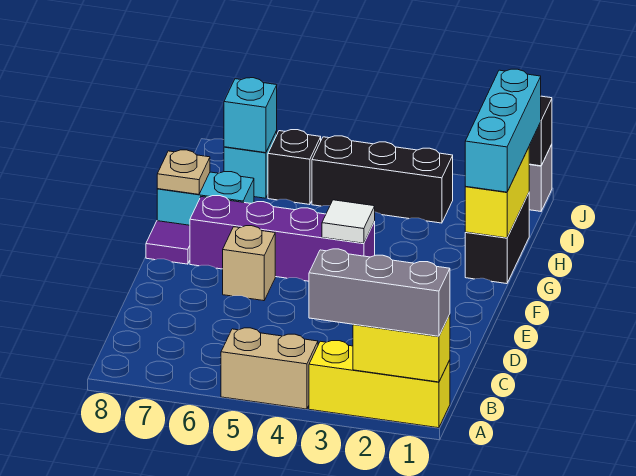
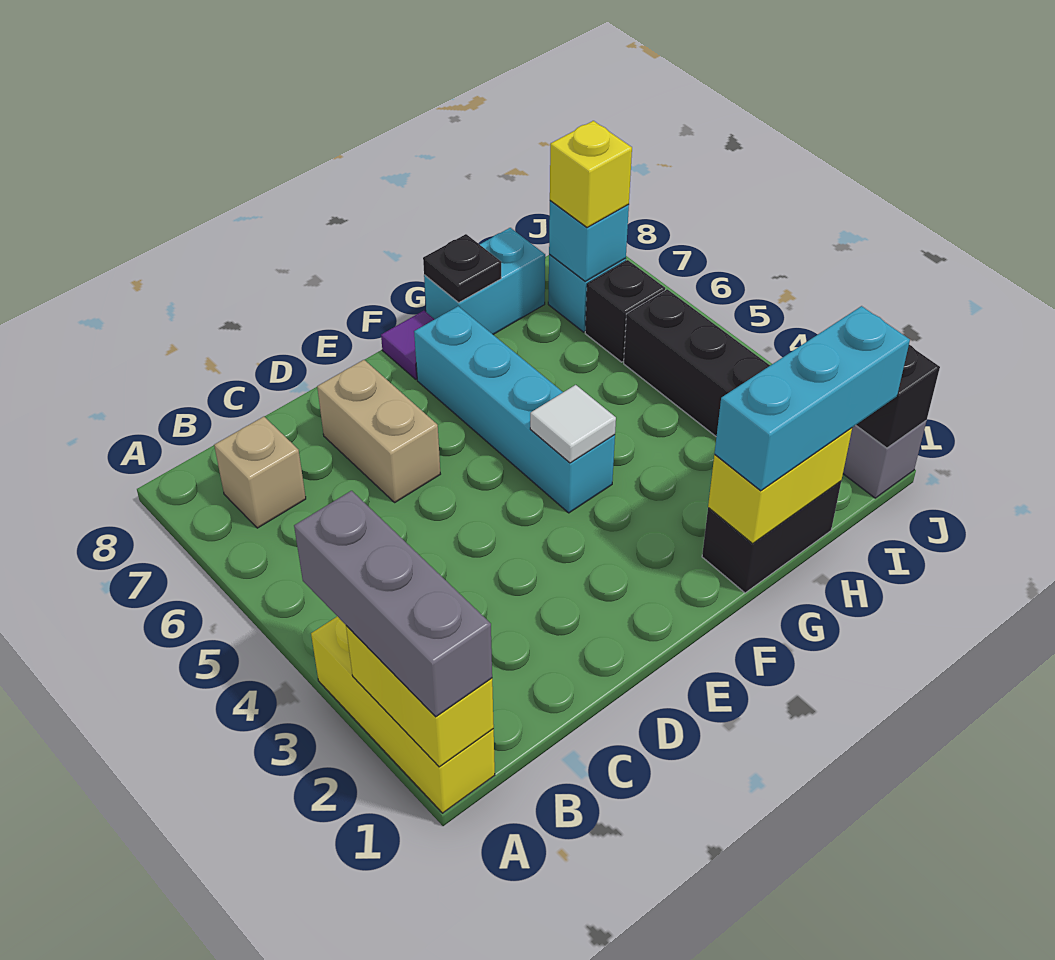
tan brick A4:A5 level 1 -> tan brick D6:D7 level 1
tan brick E6 level 1 -> tan brick B7 level 1
purple brick F4:F7 level 1 -> cyan brick F4:F7 level 1
cyan brick G7:G8 level 1 -> cyan brick G8:H8 level 1
tan plate G8 level 2 -> black plate G8 level 2
none -> yellow brick I7 level 3

